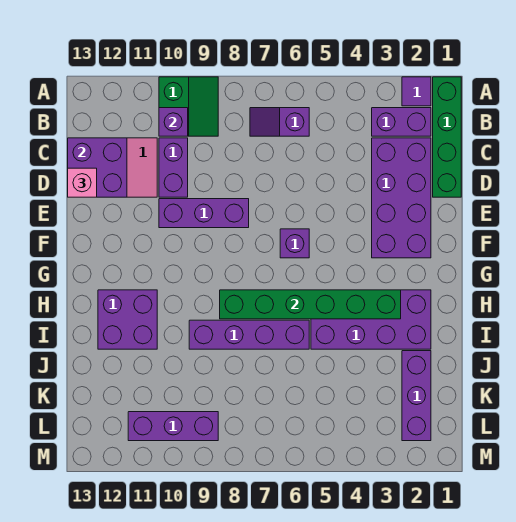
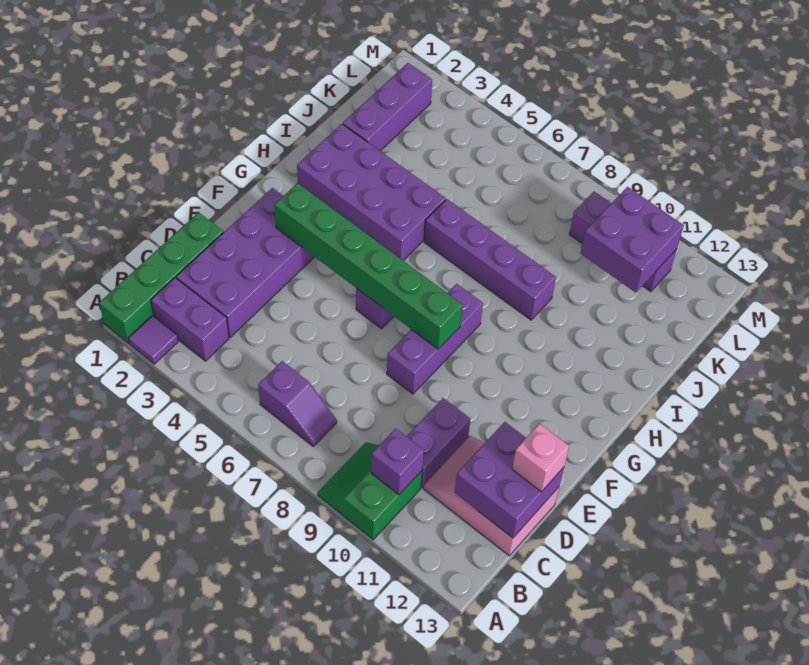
purple brick E8:E10 level 1 -> purple brick E8:G8 level 1
green brick H3:H8 level 2 -> green brick F3:F8 level 2
purple brick H11:I12 level 1 -> purple brick K10:L11 level 2

